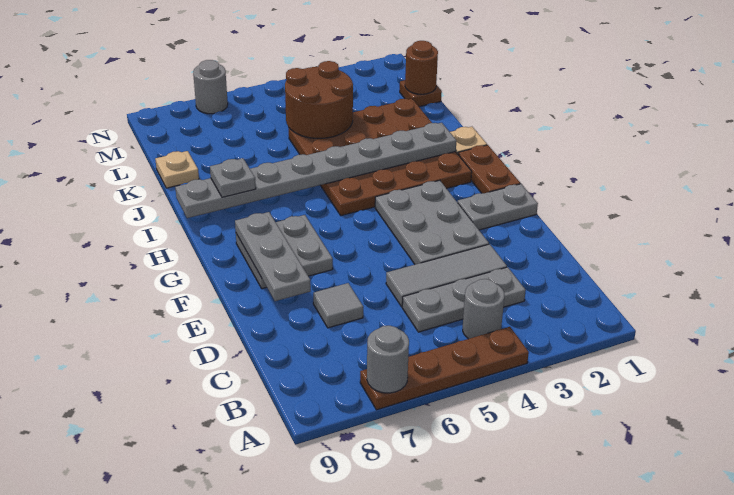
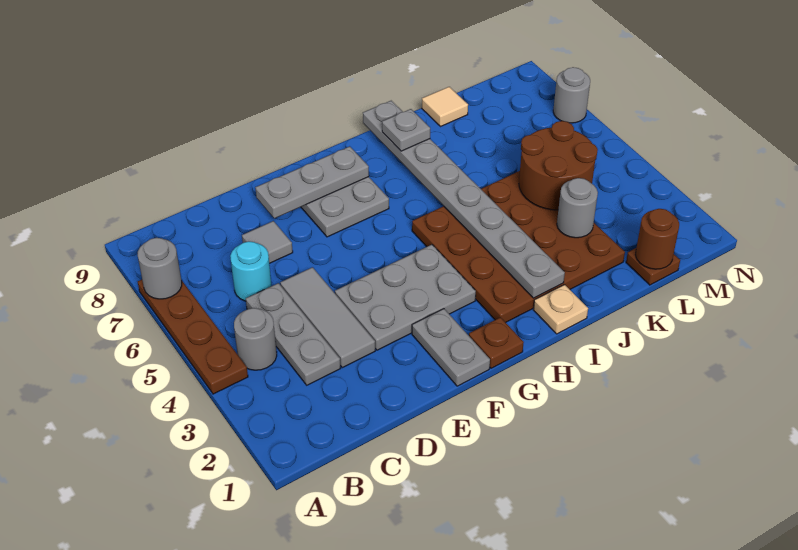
none -> cyan round brick C6 level 1
brown plate G1:H1 level 1 -> brown plate G1 level 1
none -> grey round brick K3 level 2
tan plate K9 level 1 -> tan tile K9 level 1

